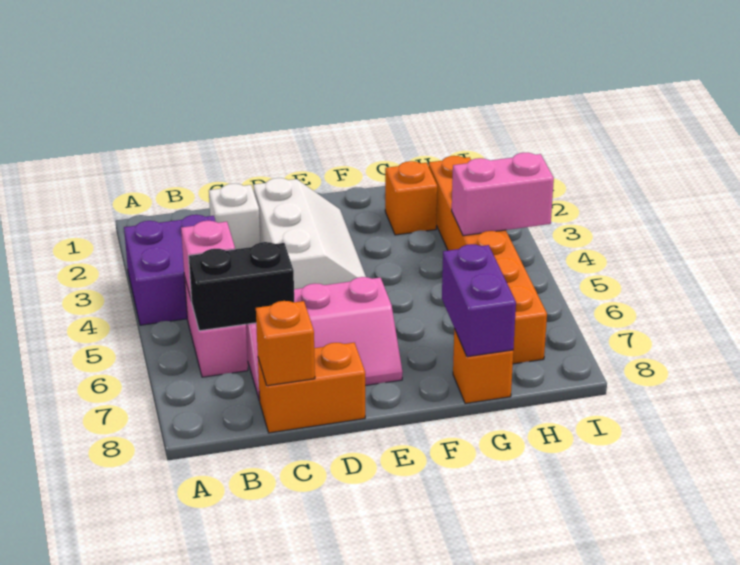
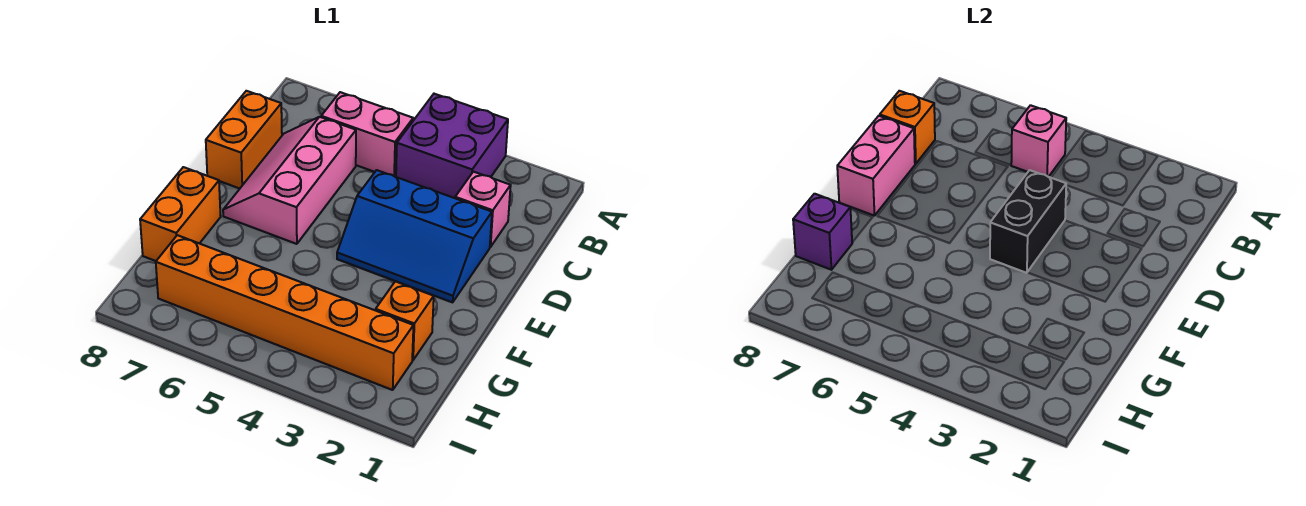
black brick B6:C6 level 2 -> black brick D4:E4 level 2
white brick C2 level 1 -> pink brick C2 level 1
white slope D2:E4 level 1 top D -> blue slope D2:E4 level 1 top D
purple brick G7:G8 level 2 -> purple brick G8 level 2
orange brick G8 level 1 -> orange brick F8:G8 level 1
pink brick H4:I4 level 2 -> pink brick D8:E8 level 2

